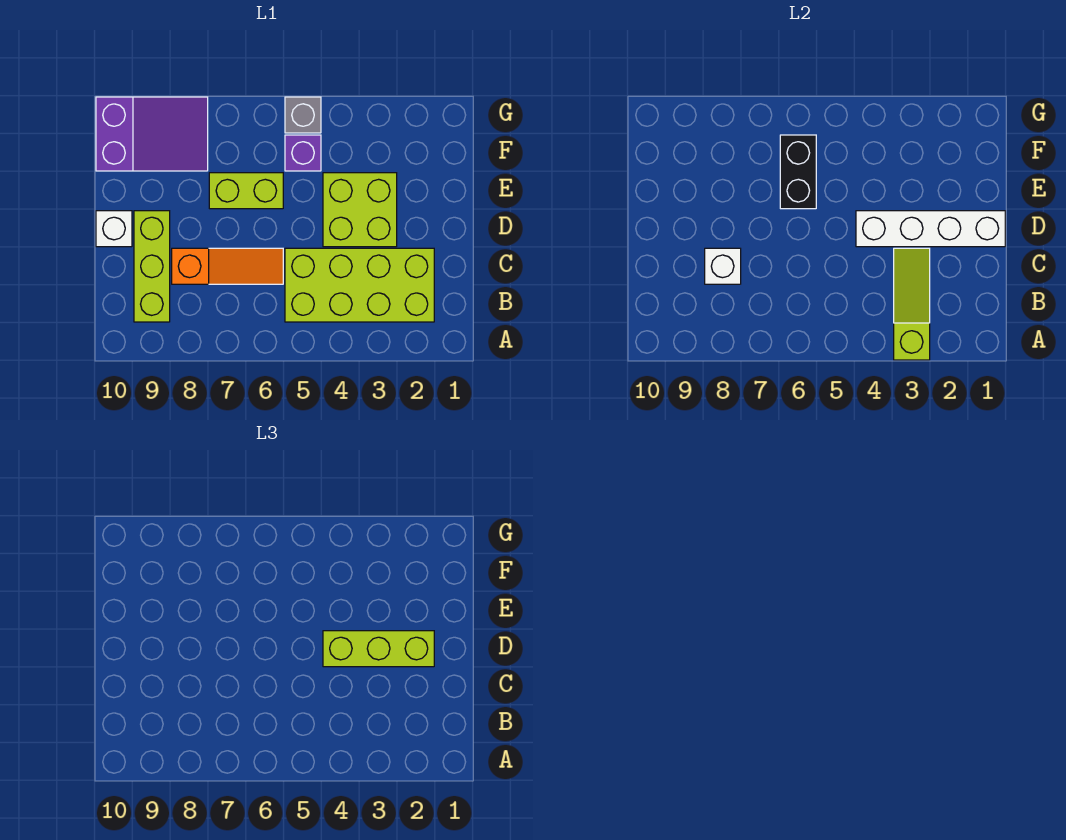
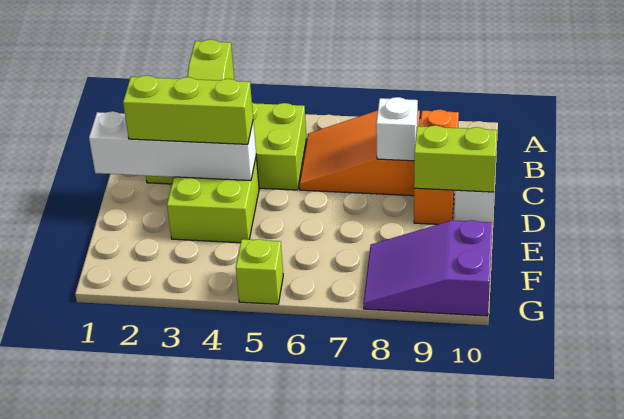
lime brick B9:D9 level 1 -> orange brick B9:D9 level 1
orange slope C6:C8 level 1 top 8 -> orange slope B6:C8 level 1 top 8
lime brick E6:E7 level 1 -> lime brick D9:D10 level 2
black brick E6:F6 level 2 -> none
purple brick F5 level 1 -> none
grey brick G5 level 1 -> lime brick G5 level 1

